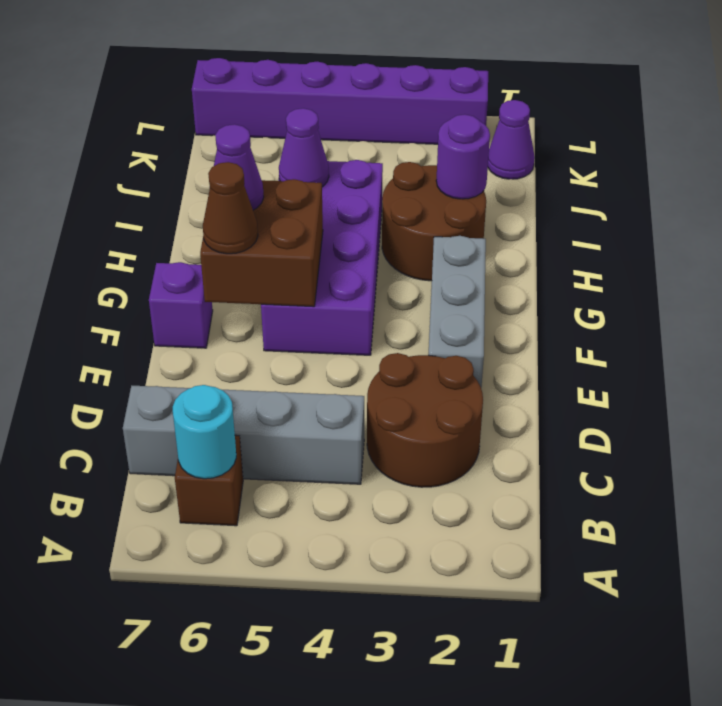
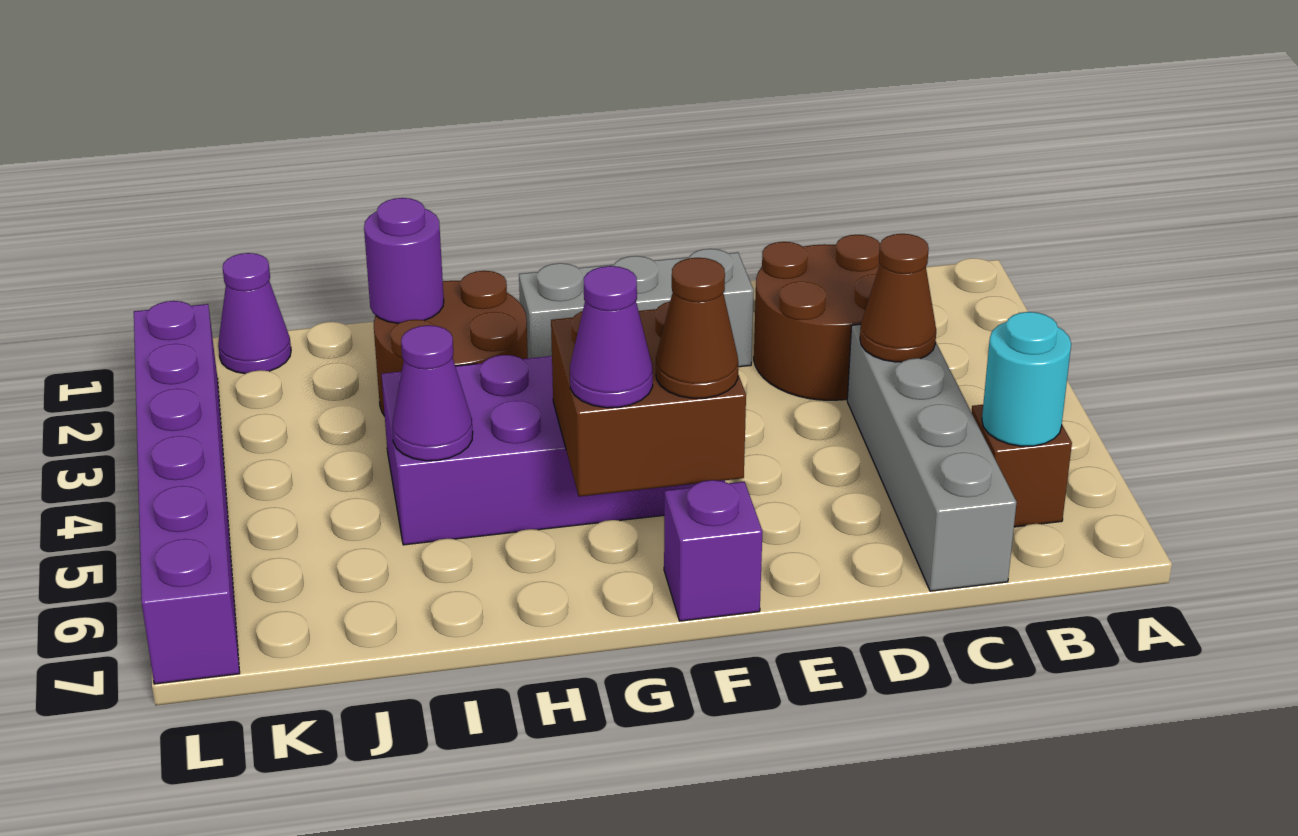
none -> brown cone C4 level 2

